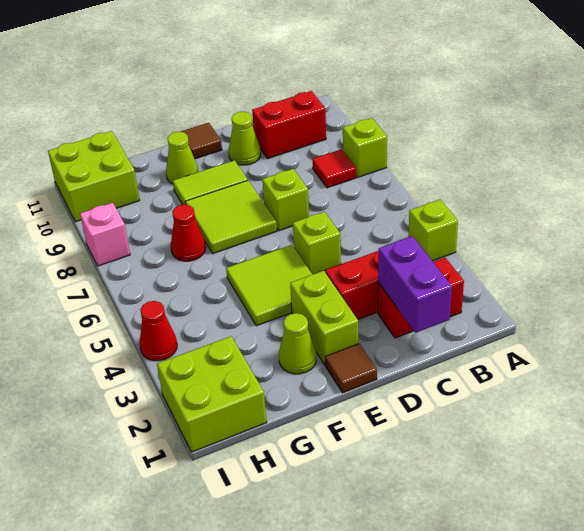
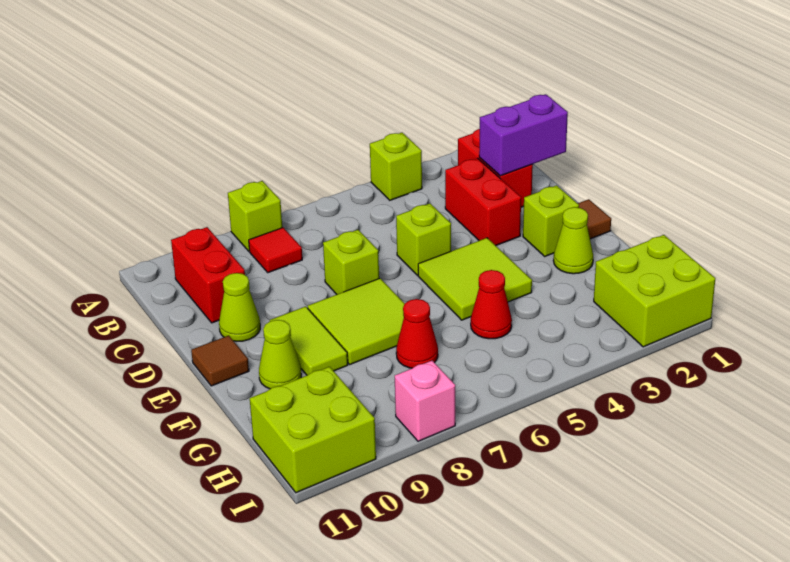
lime brick E2:E3 level 1 -> lime brick E2 level 1
red cone I4 level 1 -> red cone G5 level 1

